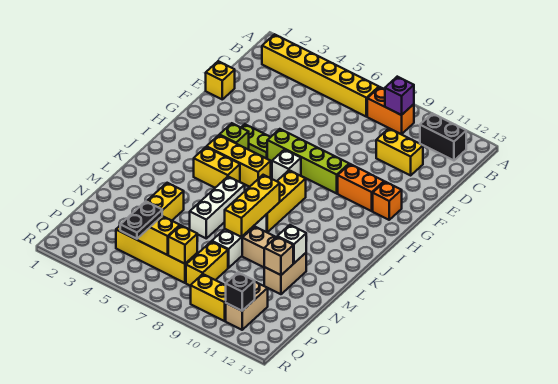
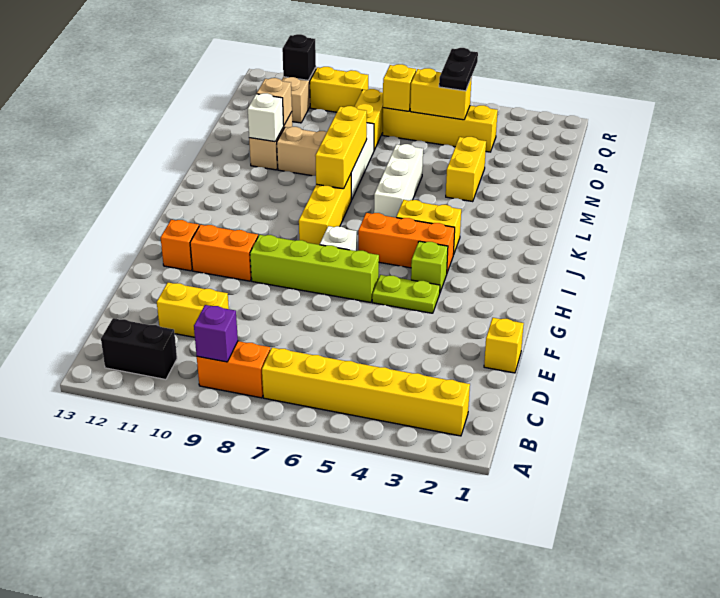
yellow brick I4:I6 level 1 -> orange brick I4:I6 level 1

